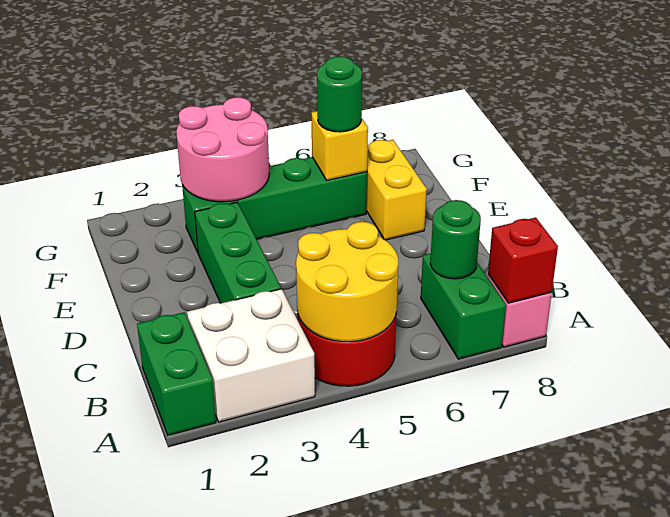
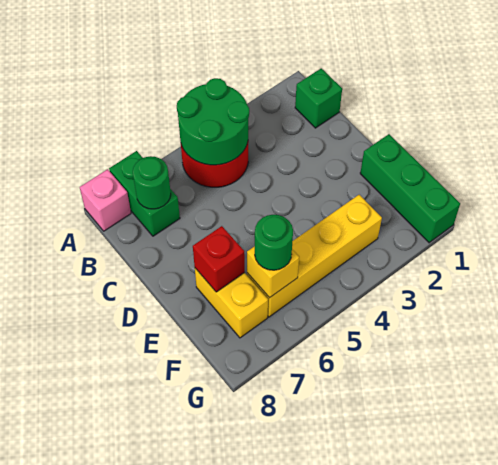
green brick A1:B1 level 1 -> green brick B1 level 1
white brick A2:B3 level 1 -> none
yellow round brick A4:B5 level 2 -> green round brick A4:B5 level 2
red brick A8 level 2 -> red brick E7 level 2
green brick C3:E3 level 1 -> green brick E1:G1 level 1
green brick F3:F6 level 1 -> yellow brick F3:F6 level 1
pink round brick F3:G4 level 2 -> none

